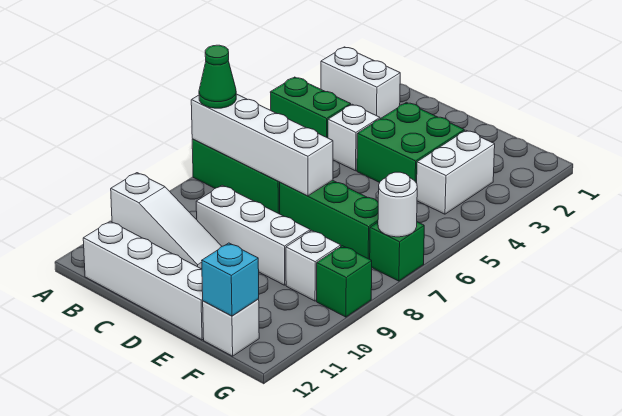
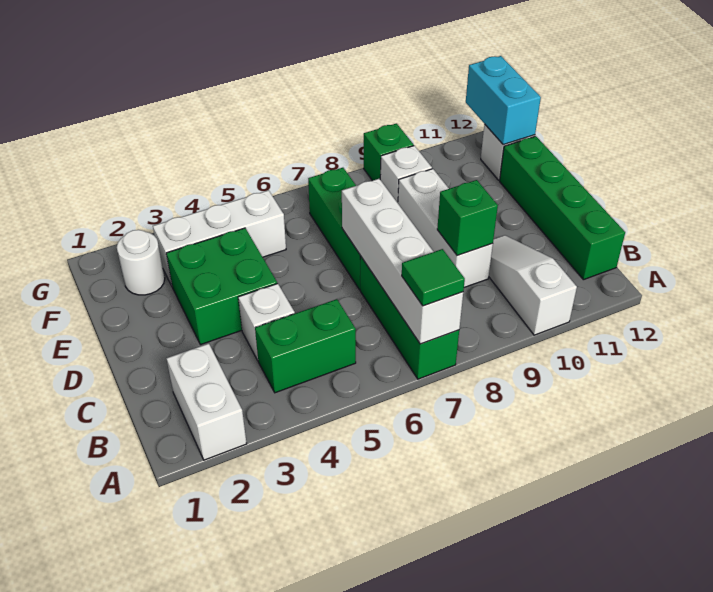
green brick A4:B4 level 1 -> green brick B4:B5 level 1
green cone A7 level 3 -> green tile A7 level 3
white brick B12:E12 level 1 -> green brick B12:E12 level 1
white brick F3:F4 level 1 -> white brick F3:F5 level 1
cyan brick F12 level 2 -> cyan brick F12:G12 level 2
green brick G7 level 1 -> green brick C9 level 2
white round brick G7 level 2 -> white round brick F2 level 1

